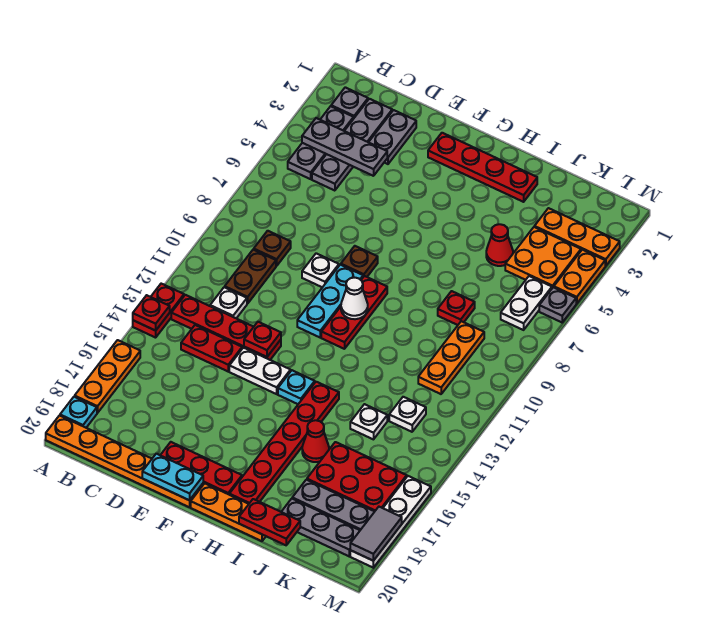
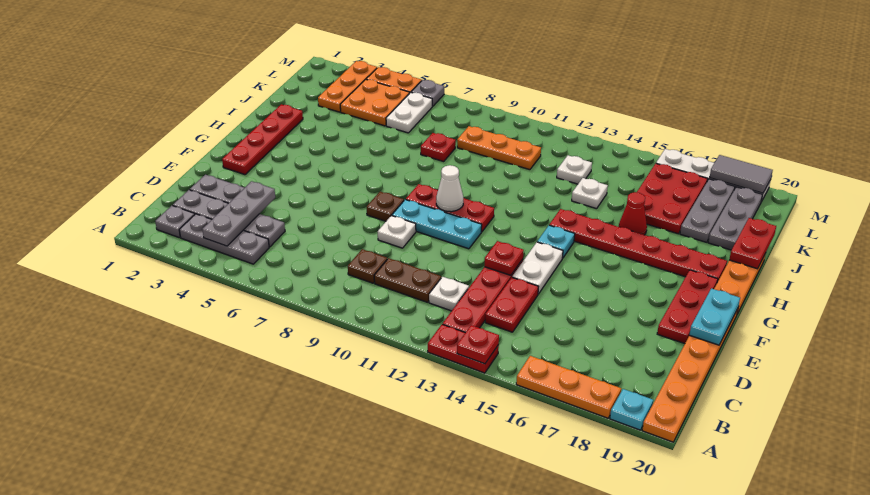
red cone J5 level 1 -> none
white plate L6:L7 level 1 -> white plate K6:L6 level 1

